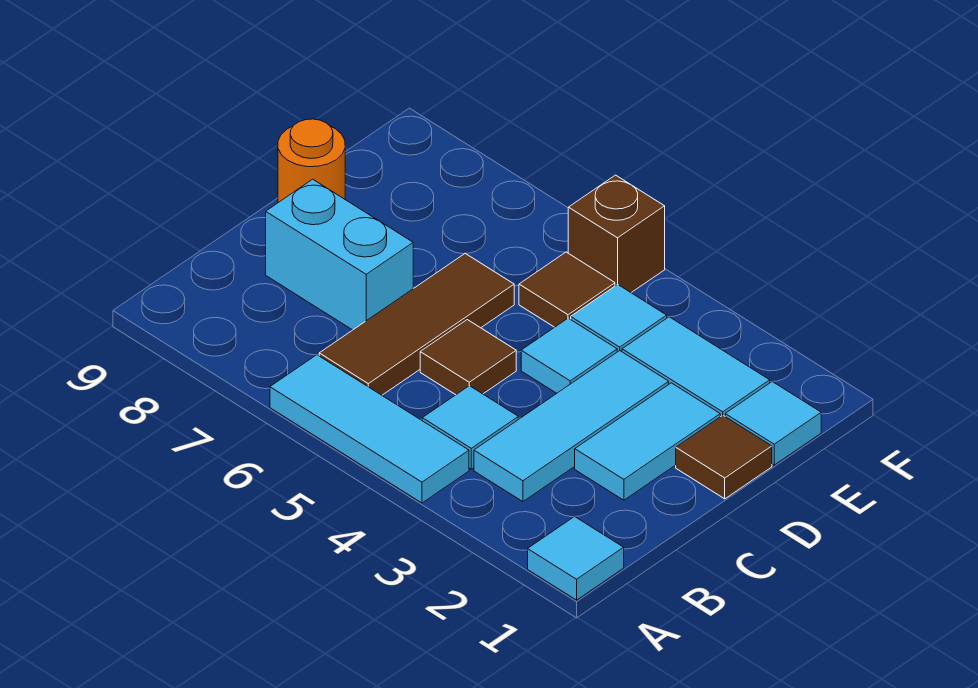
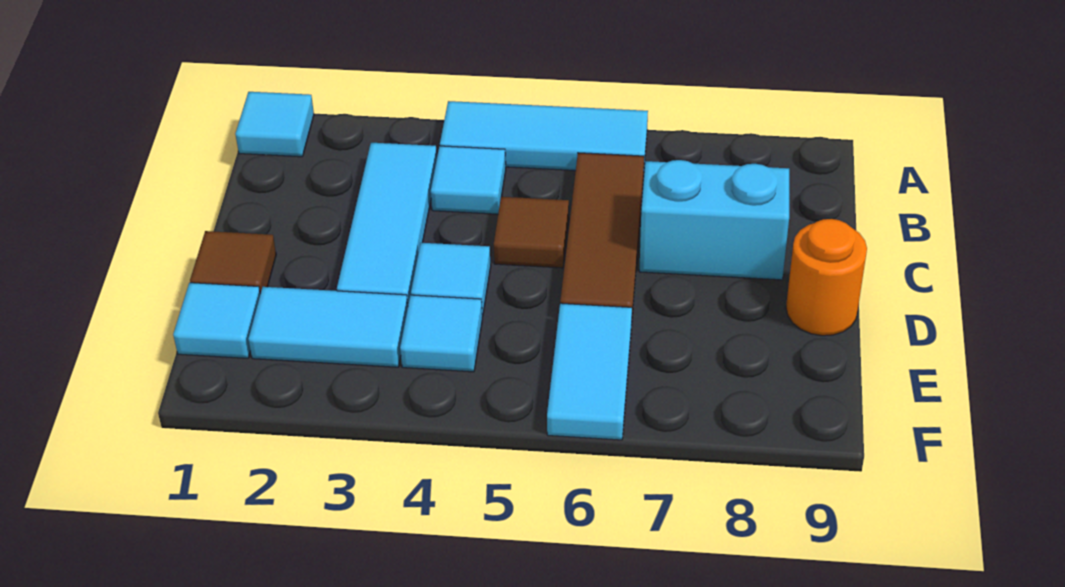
cyan tile C2:D2 level 1 -> cyan tile E6:F6 level 1
brown tile E5 level 1 -> none
brown brick F5 level 1 -> none

